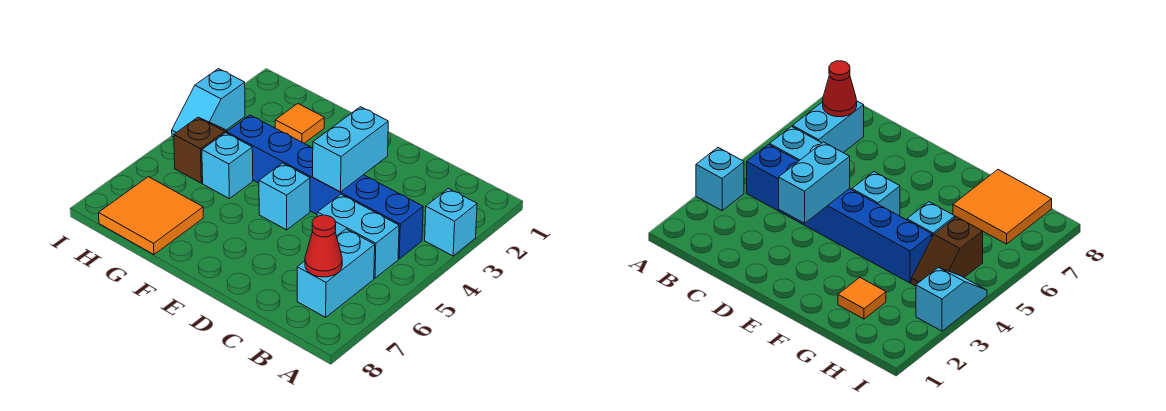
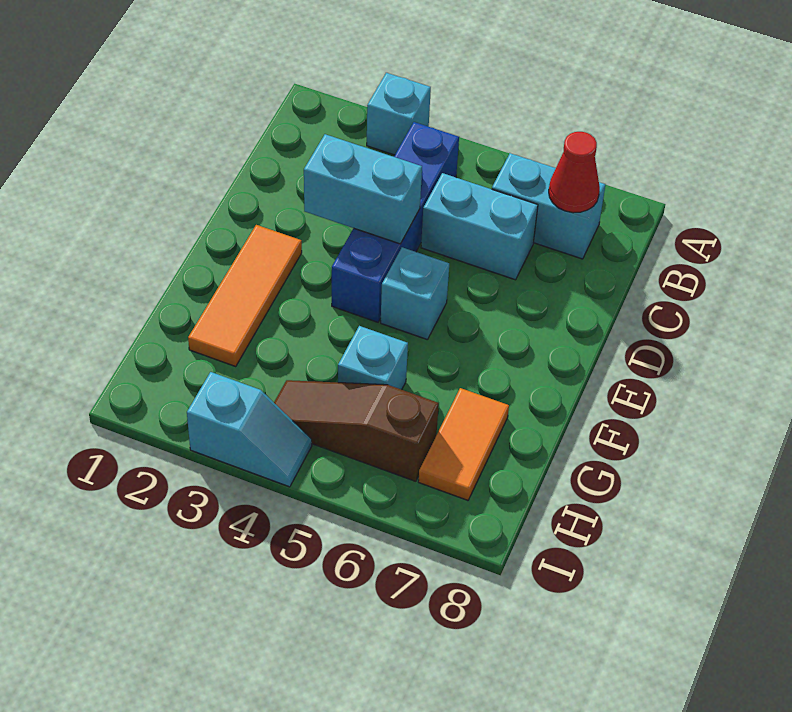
blue brick B4:G4 level 1 -> blue brick B4:E4 level 1
cyan brick B5:C5 level 1 -> cyan brick C5:C6 level 1
orange tile G2 level 1 -> orange tile E2:G2 level 1
orange tile G7:H8 level 1 -> orange tile G7:H7 level 1
brown slope H4:H5 level 1 top 5 -> brown slope H4:H6 level 1 top 6

